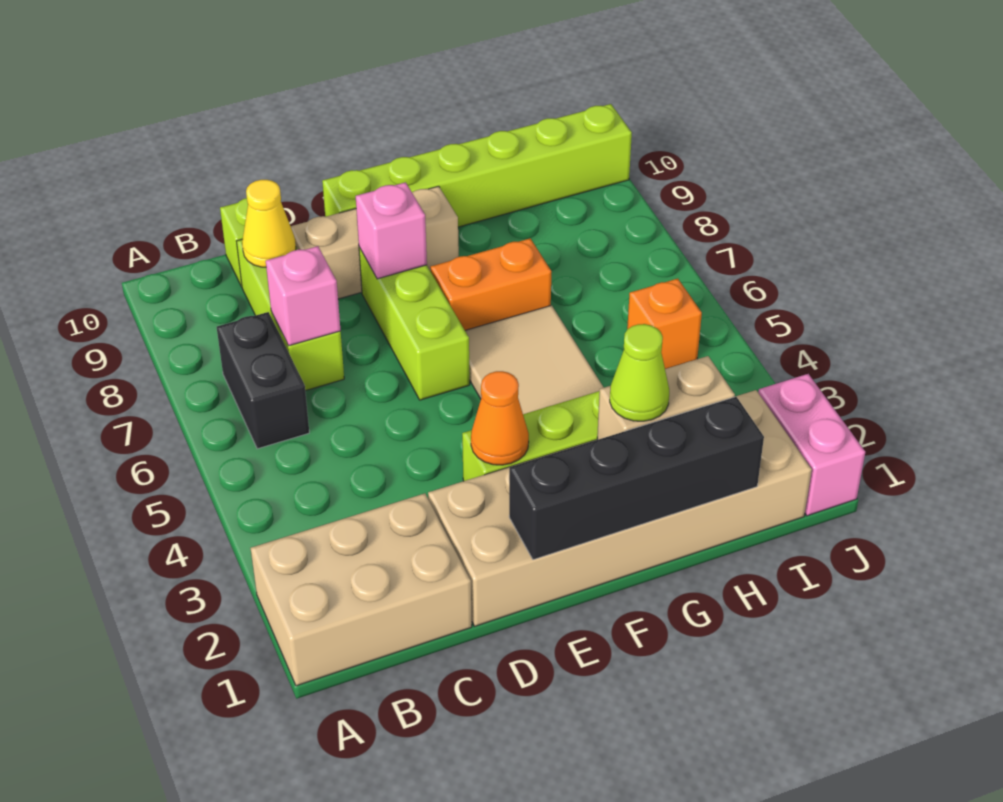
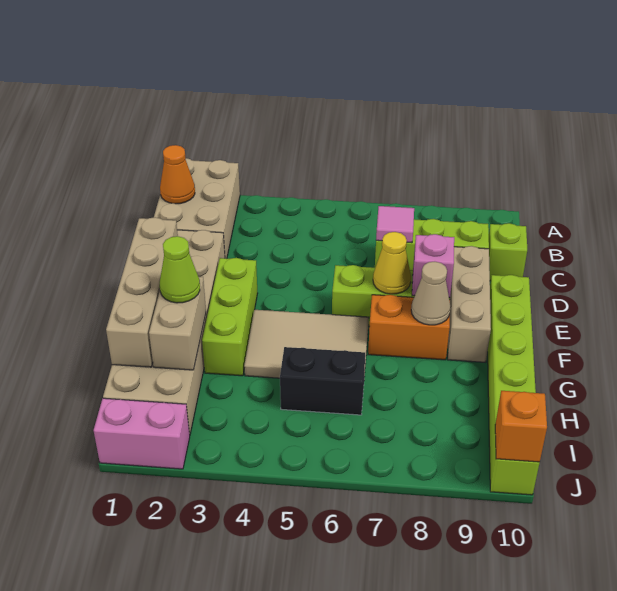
black brick B6:B7 level 1 -> black brick H5:H6 level 1
pink brick C7 level 2 -> pink tile C7 level 2
yellow cone C9 level 2 -> yellow cone E7 level 2
black brick E1:H1 level 2 -> tan brick E1:H1 level 2
orange cone E3 level 2 -> orange cone B1 level 2
orange brick F7:G7 level 1 -> orange brick F7:F8 level 1
none -> tan cone F8 level 2
orange brick I5 level 1 -> orange brick J10 level 2

